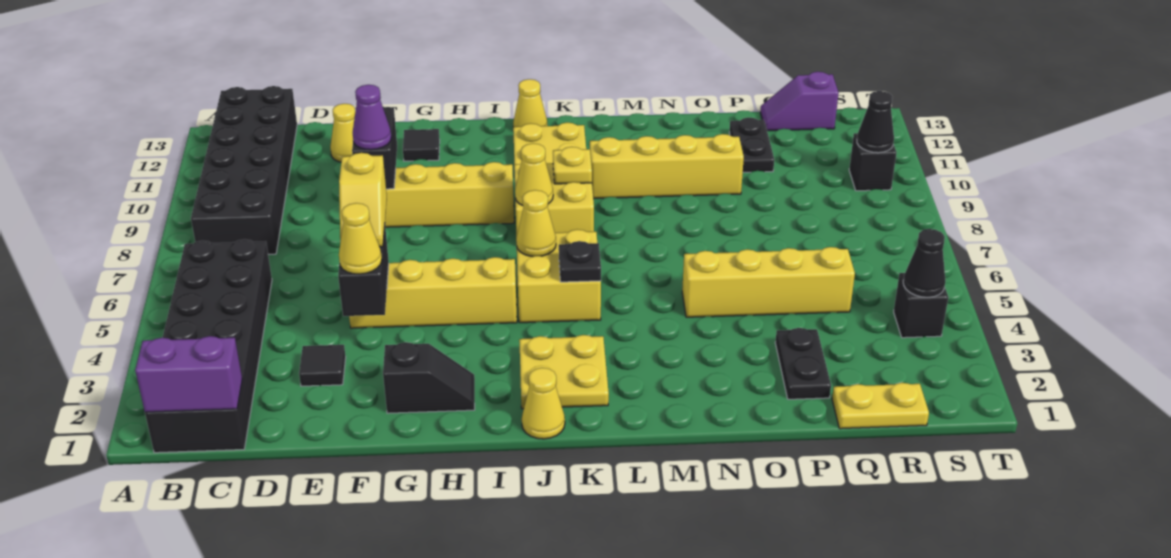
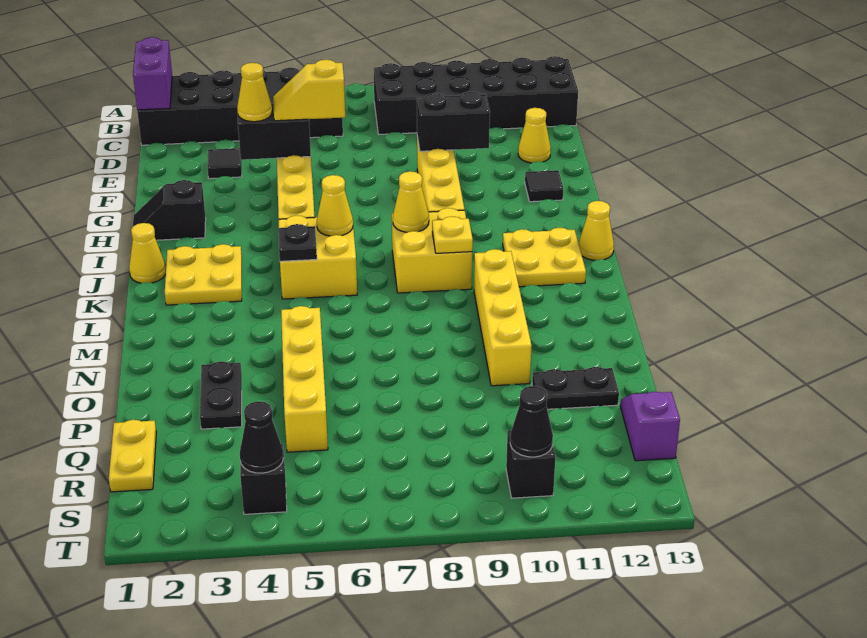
purple cone F9 level 3 -> none
black slope G2:H2 level 1 top G -> black slope H1:H2 level 1 top 2
black plate P2:P3 level 1 -> black plate O3:P3 level 1

